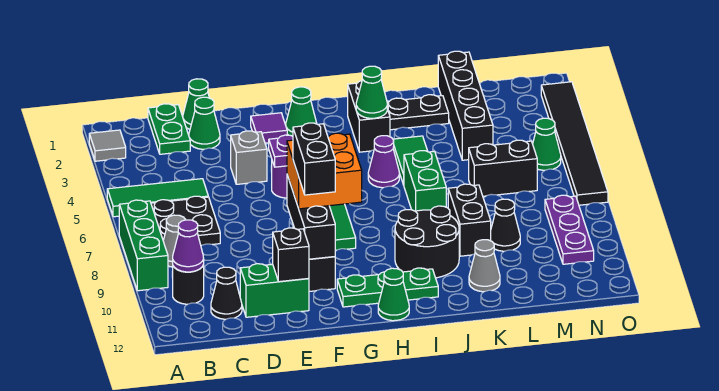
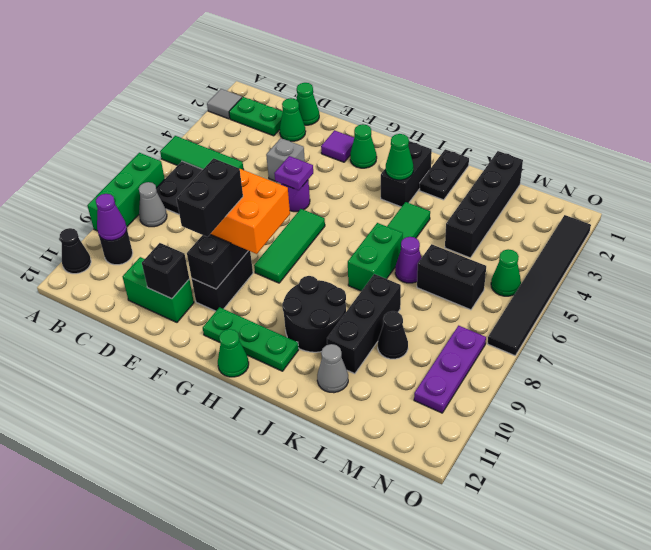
green plate C1:C2 level 1 -> green plate B2:C2 level 1
black cone C11 level 1 -> black cone A11 level 1
purple cone I5 level 1 -> purple cone K6 level 1
black plate J2:K2 level 1 -> black plate J1:J2 level 1
black brick K8:K9 level 1 -> black brick K8:K10 level 1

